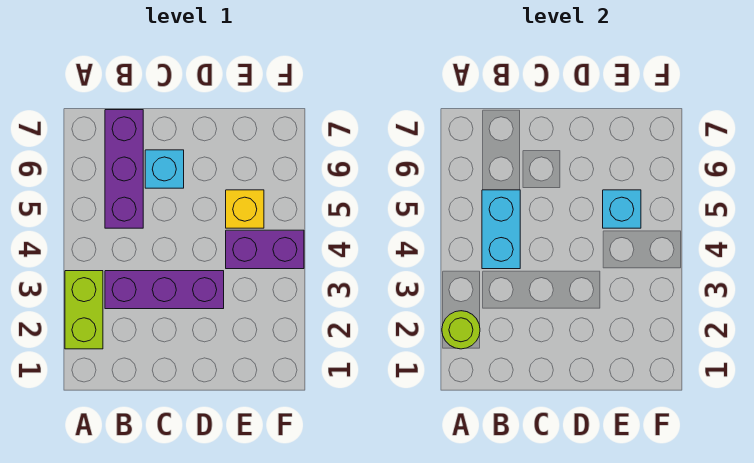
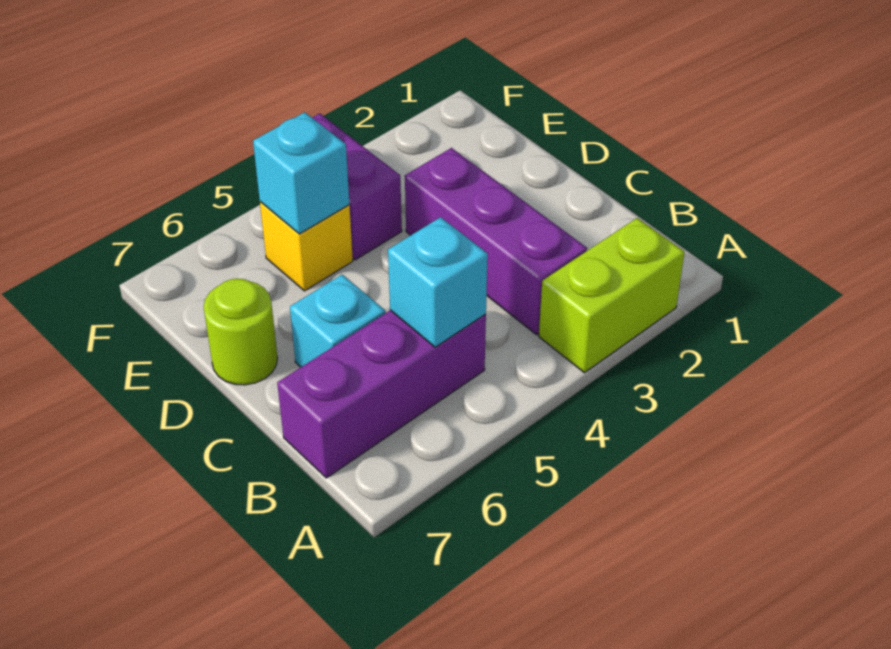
lime round brick A2 level 2 -> lime round brick D7 level 1
cyan brick B4:B5 level 2 -> cyan brick B5 level 2

